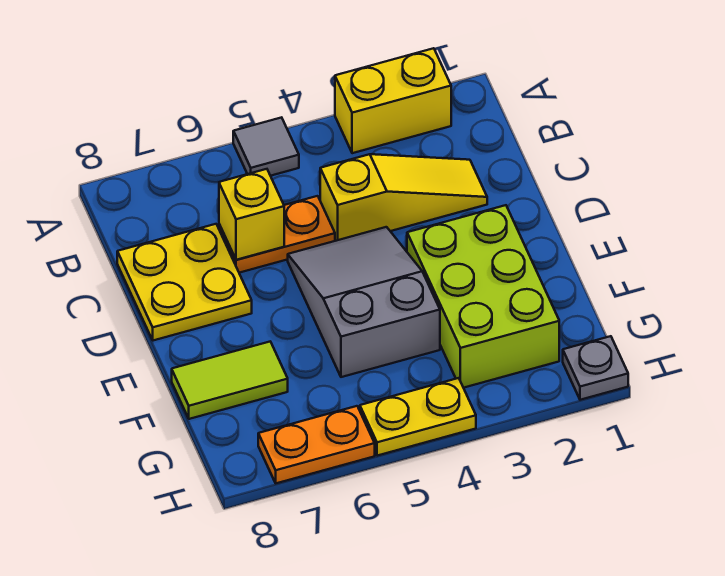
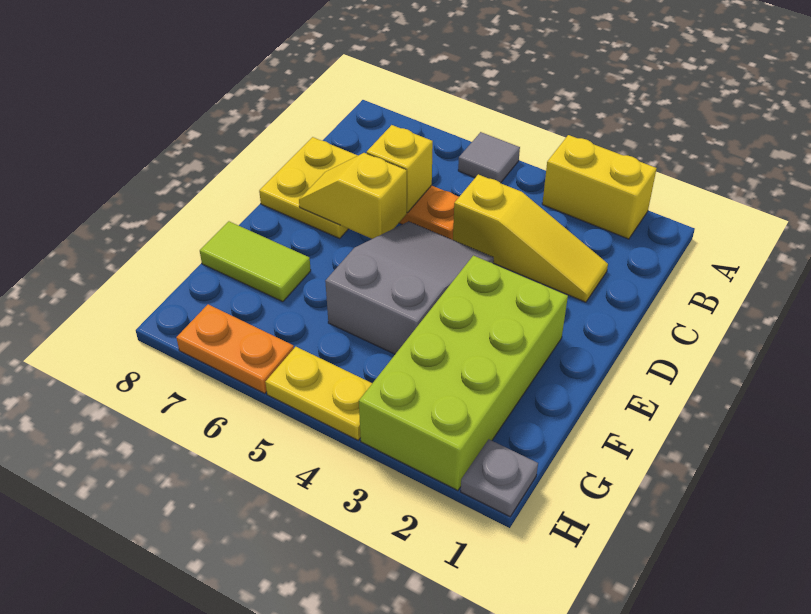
none -> yellow slope D6:D7 level 2 top 6
lime brick E2:G3 level 1 -> lime brick E2:H3 level 1

